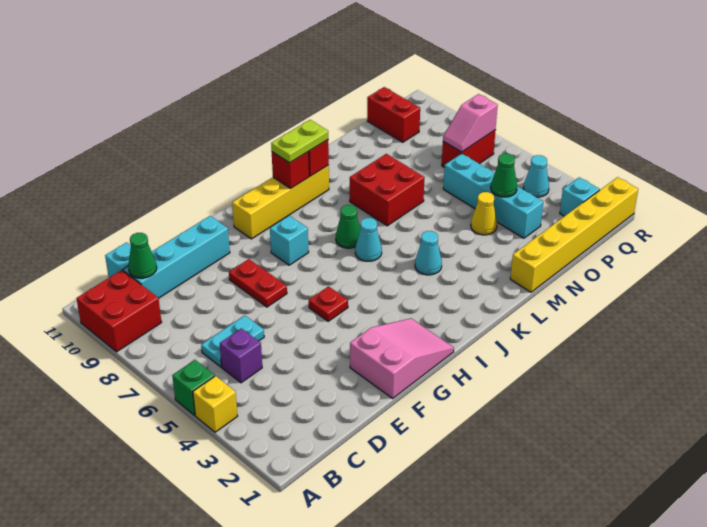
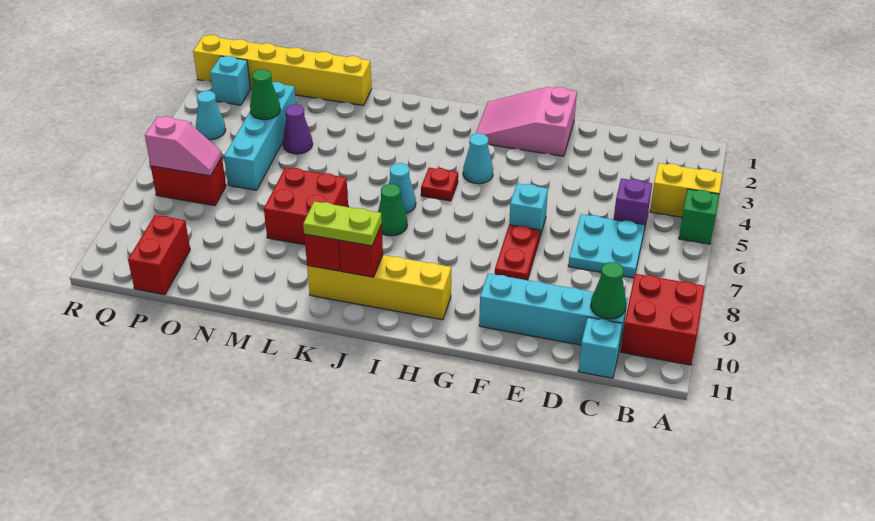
yellow brick A4 level 1 -> yellow brick A4:B4 level 1
cyan plate C6:D6 level 1 -> cyan plate C6:D7 level 1
red plate G5 level 1 -> red plate I5 level 1
cyan brick H8 level 1 -> cyan brick F6 level 1
cyan cone K4 level 1 -> cyan cone H4 level 1
yellow cone N4 level 1 -> purple cone N4 level 1

